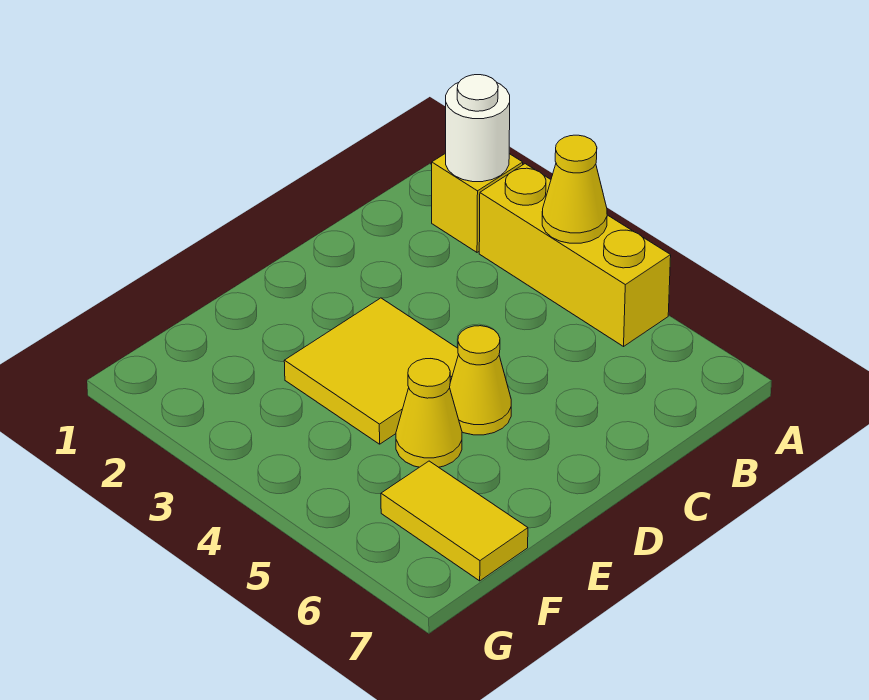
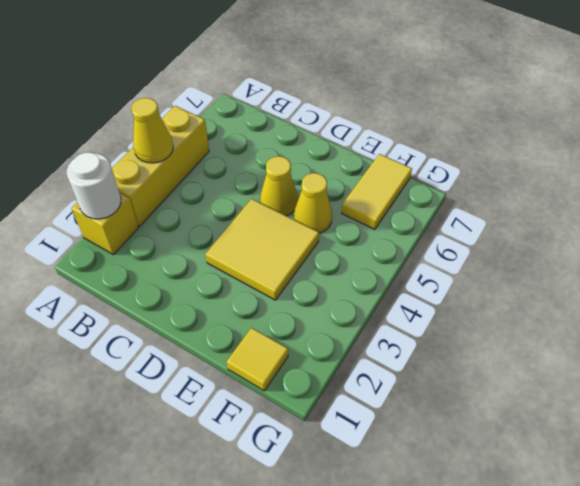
none -> yellow tile F1 level 1

